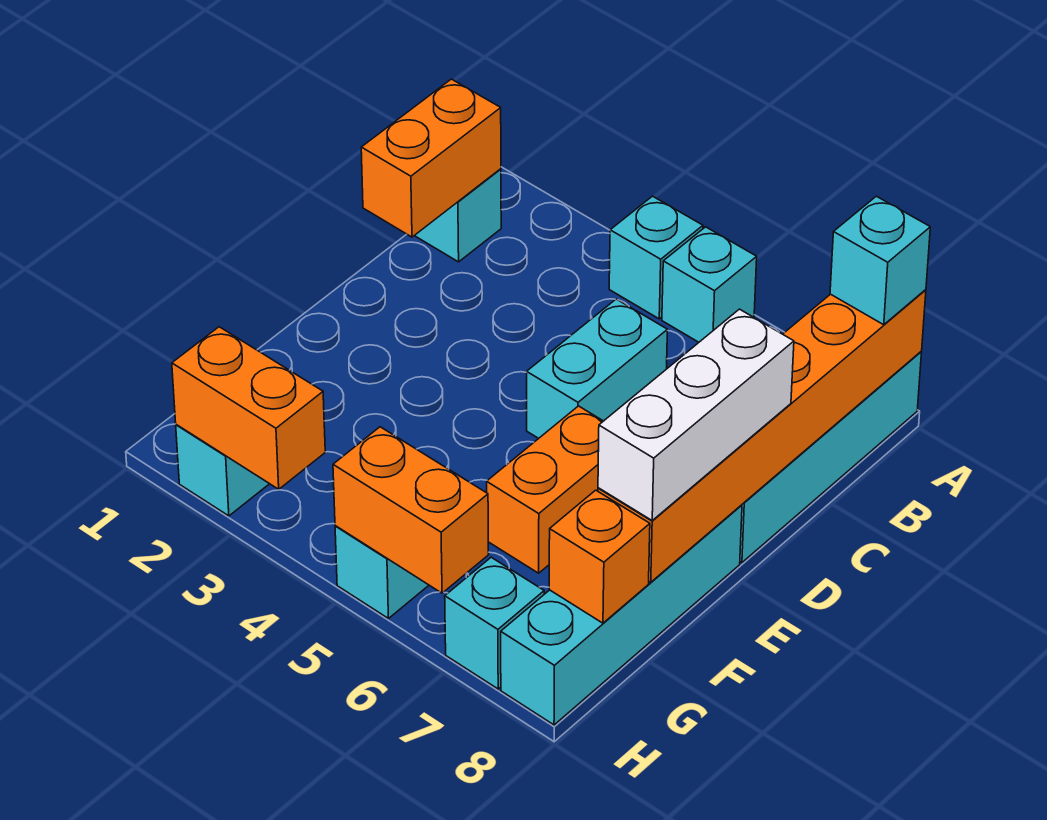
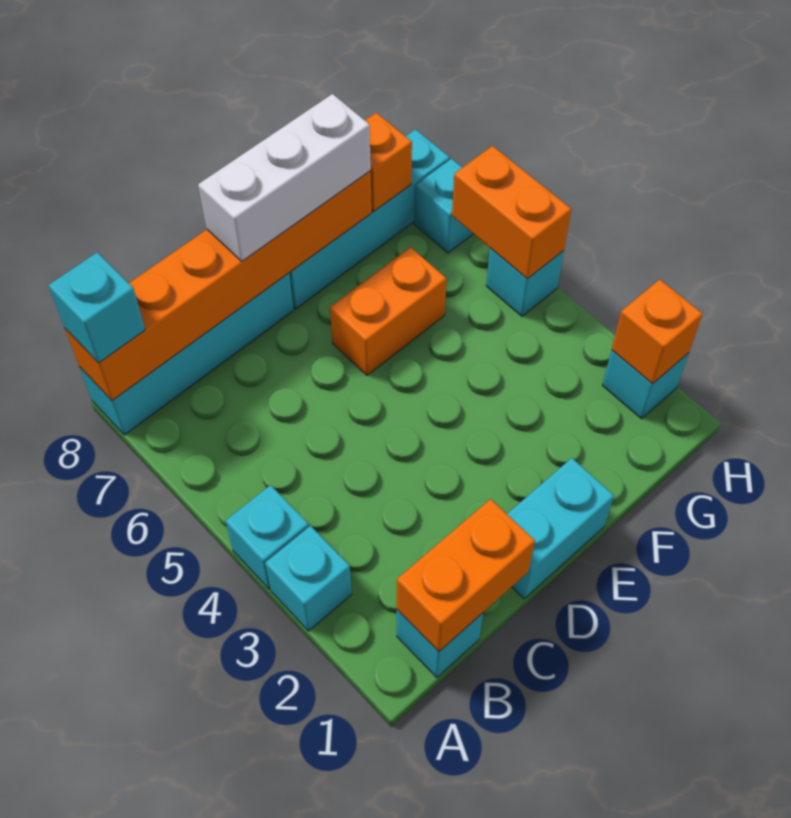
cyan brick A5 level 1 -> cyan brick A3 level 1
cyan brick C5:D5 level 1 -> cyan brick D1:E1 level 1
orange brick H2:H3 level 2 -> orange brick H2 level 2

